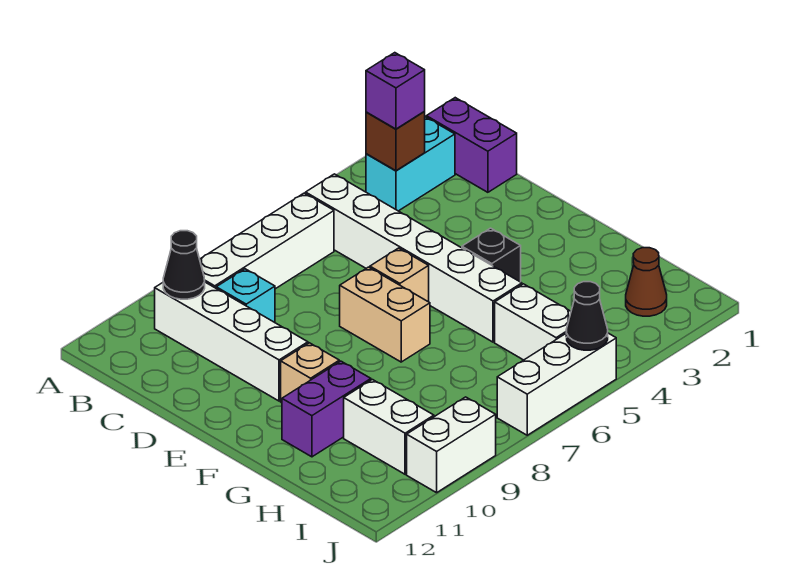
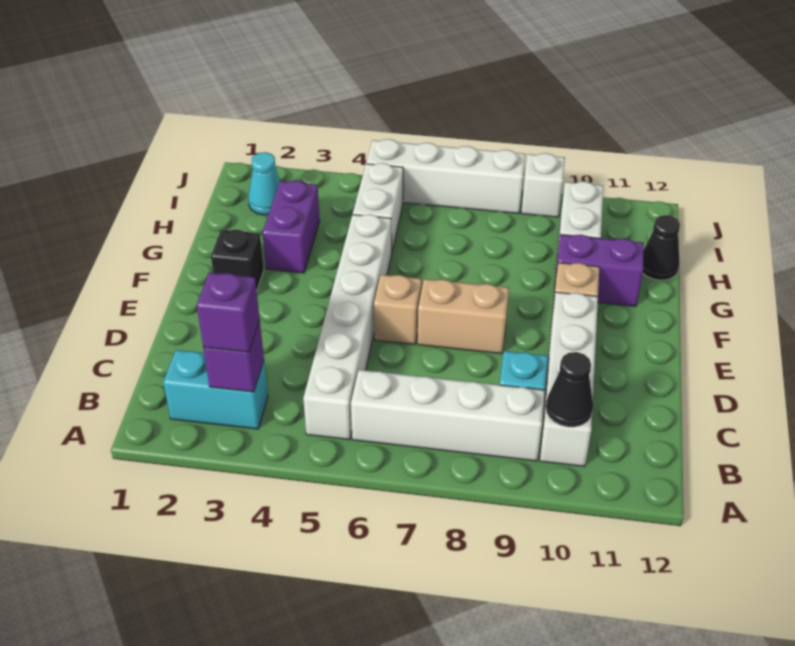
purple brick B1:C1 level 1 -> purple brick G3:H3 level 1
brown brick B3 level 2 -> purple brick B3 level 2
tan brick E7:F7 level 1 -> tan brick E7:E8 level 1
black brick F4 level 1 -> black brick F2 level 1
brown cone I2 level 1 -> cyan cone I2 level 1
white brick J5:J7 level 1 -> white brick J5:J8 level 1
black cone J5 level 2 -> black cone H12 level 1
white brick J9:J10 level 1 -> white brick J9 level 1

